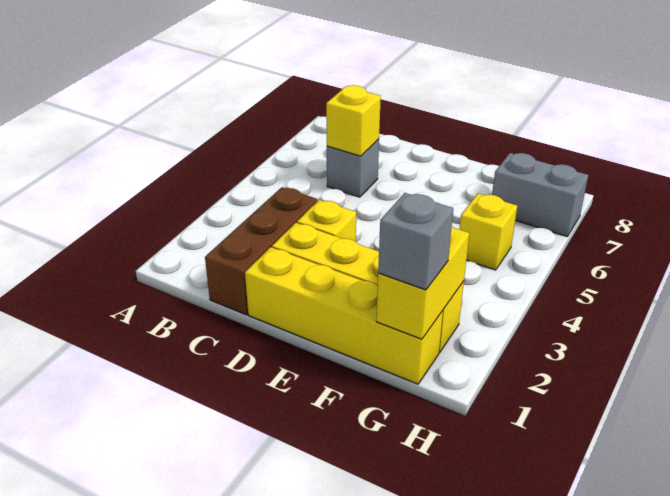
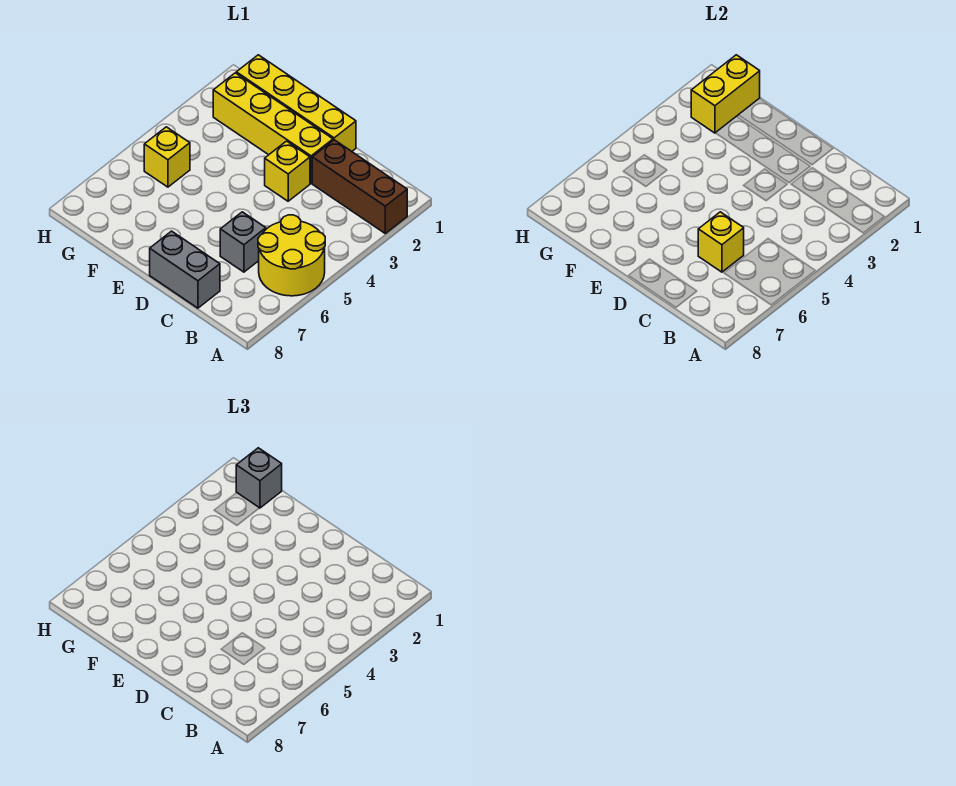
none -> yellow round brick A5:B6 level 1
brown brick C1:C3 level 1 -> brown brick A2:C2 level 1
grey brick G7:H7 level 1 -> grey brick C8:D8 level 1

